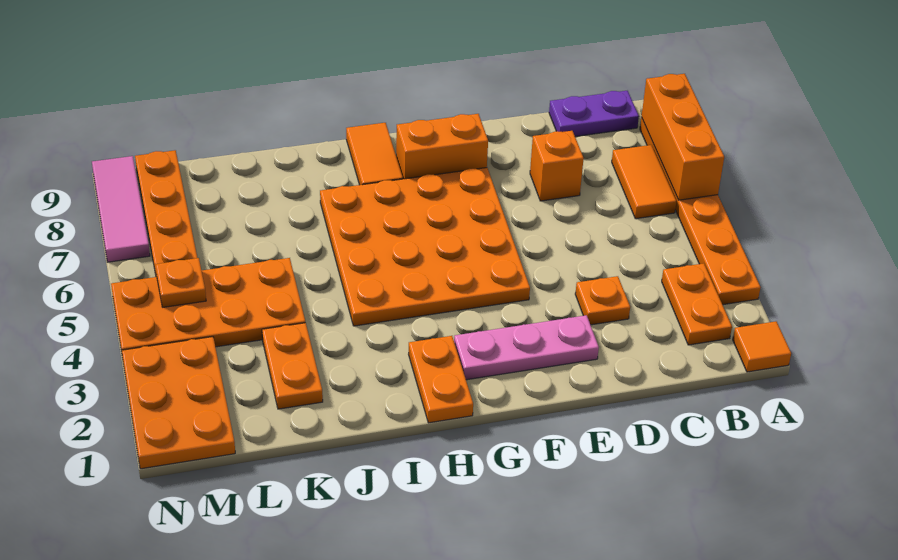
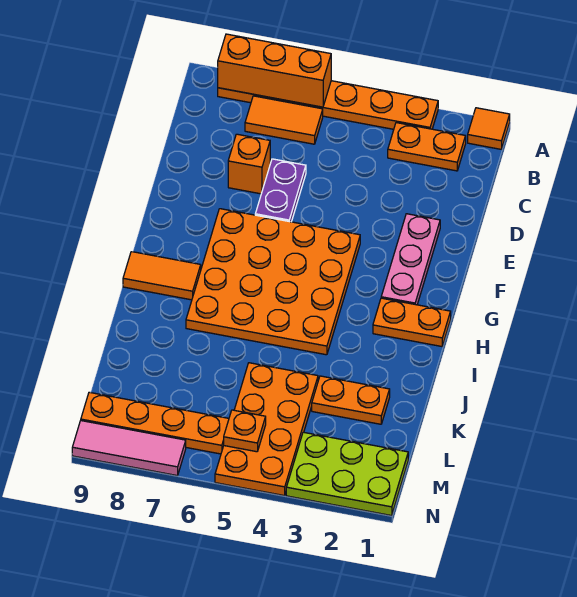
purple plate B9:C9 level 1 -> purple plate D6:E6 level 1
orange plate D3 level 1 -> none
orange brick F8:G8 level 1 -> none
orange plate M1:N3 level 1 -> lime plate M1:N3 level 1

